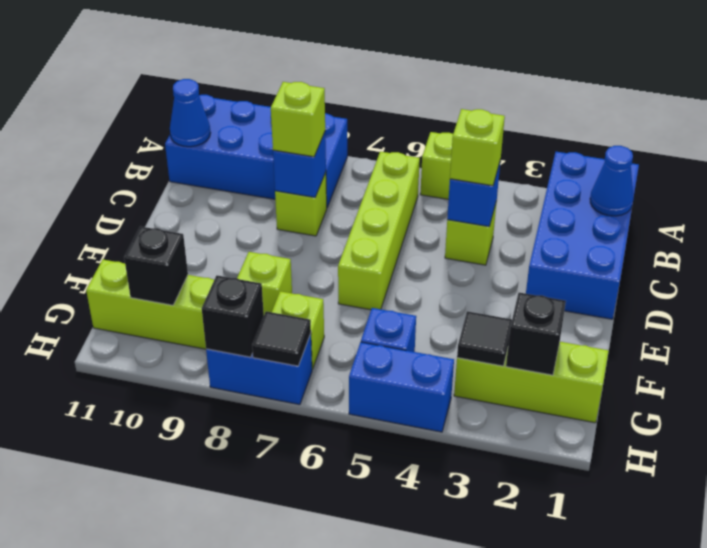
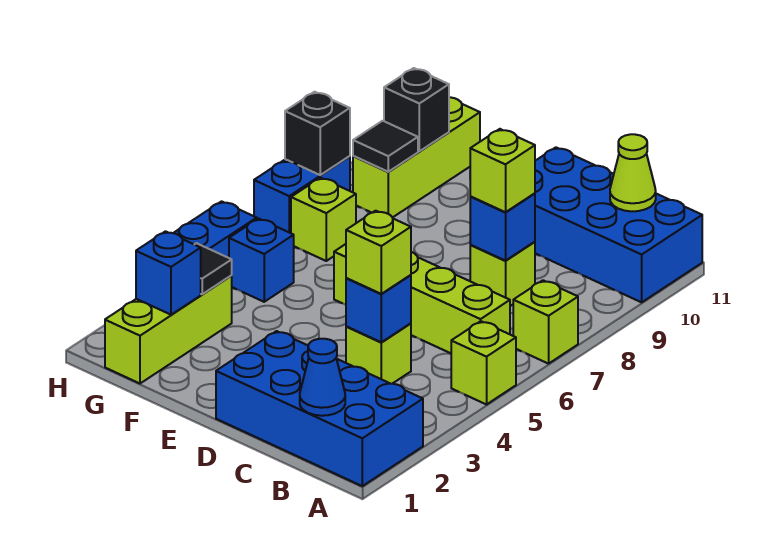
blue brick A8:B11 level 1 -> blue brick A10:D11 level 1
blue cone B11 level 2 -> lime cone B11 level 2
lime brick F8 level 1 -> lime brick A7 level 1
black brick G2 level 2 -> blue brick G2 level 2
black tile H7 level 2 -> black tile G9 level 2

